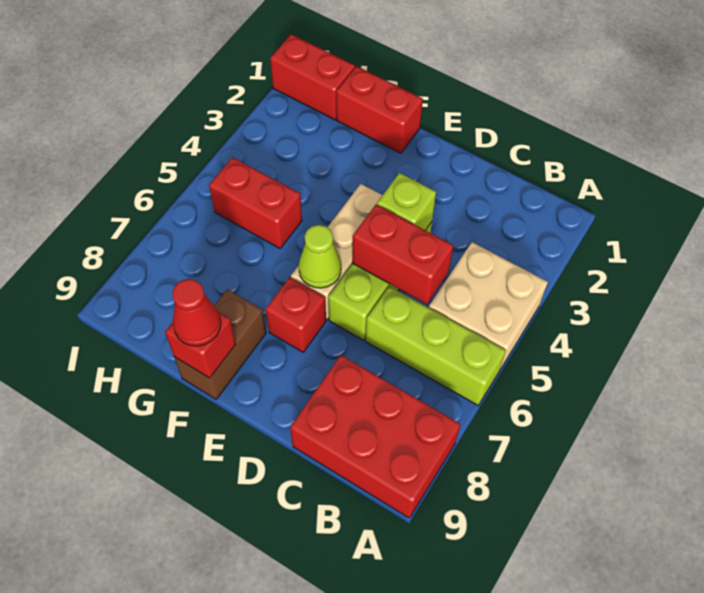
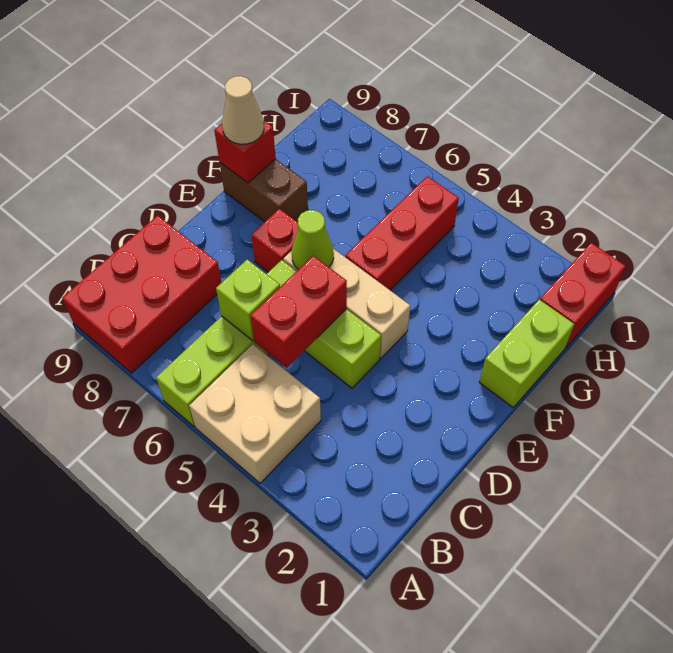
lime brick D4 level 2 -> lime brick C6 level 2
red brick F1:G1 level 1 -> lime brick F1:G1 level 1
red cone F9 level 3 -> tan cone F9 level 3
red brick G5:H5 level 1 -> red brick F5:H5 level 1

